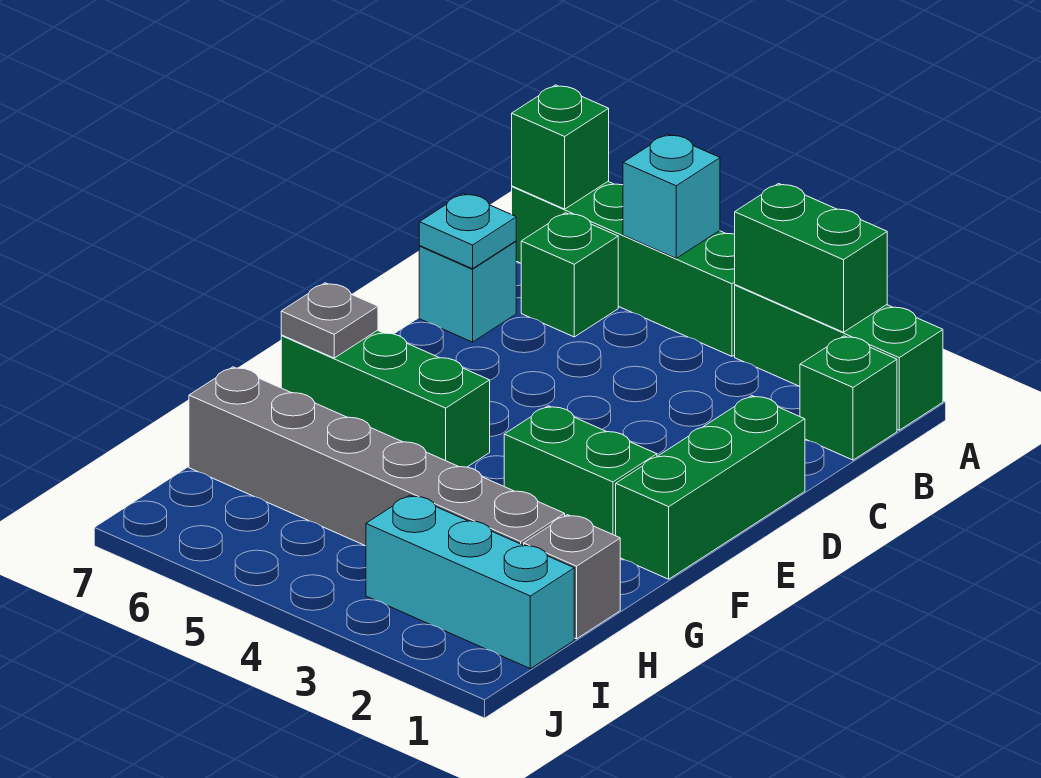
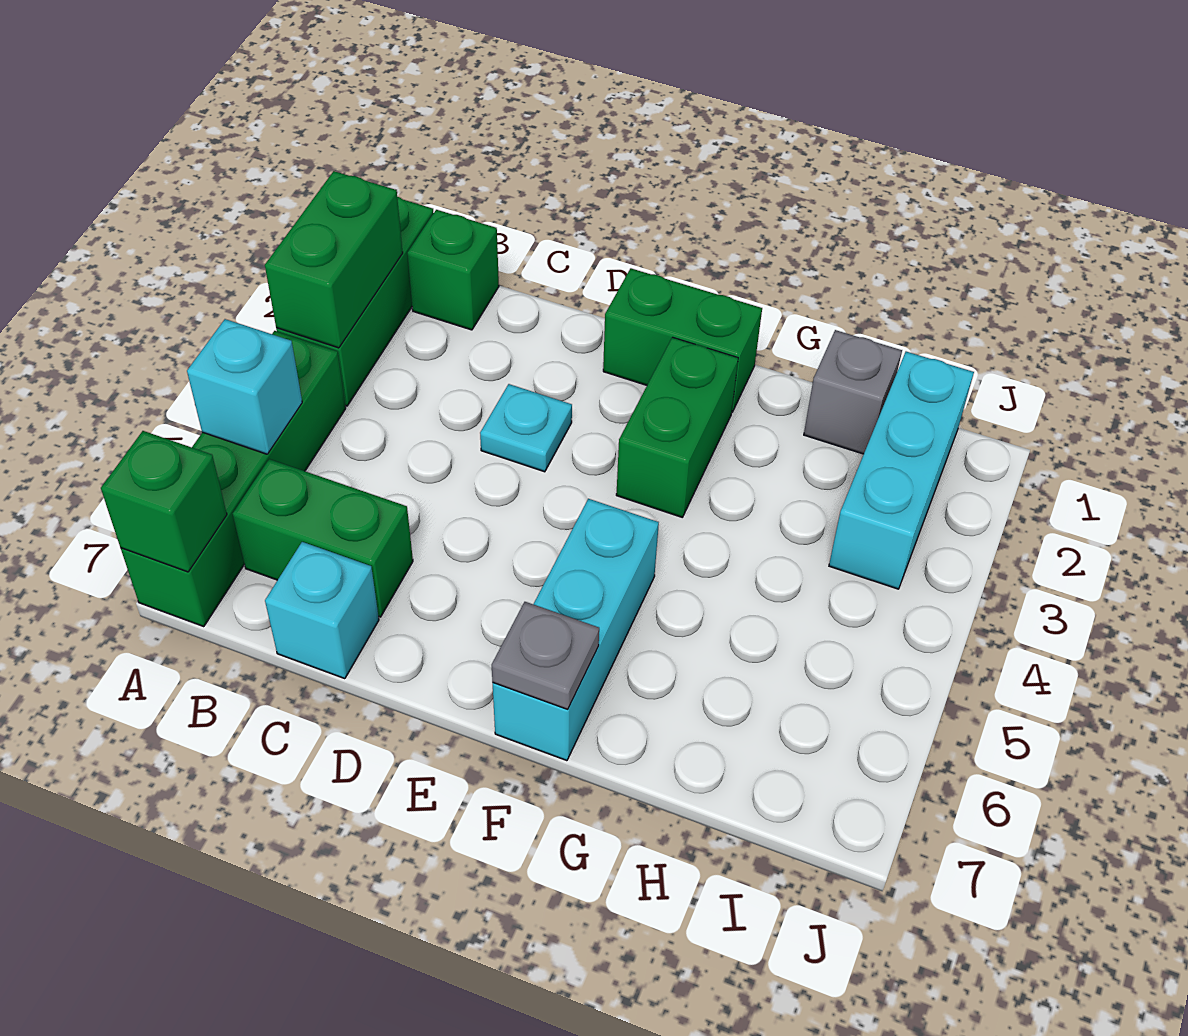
green brick B6 level 1 -> green brick B6:C6 level 1
cyan plate C7 level 2 -> cyan plate D3 level 1
green brick D1:F1 level 1 -> green brick E1:F1 level 1
green brick F5:F7 level 1 -> cyan brick F5:F7 level 1
grey brick H2:H7 level 1 -> none

